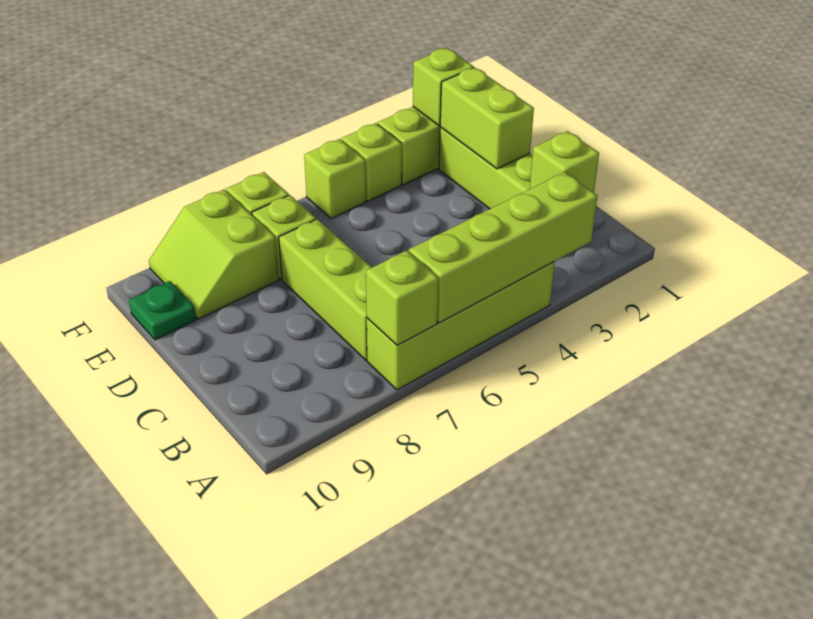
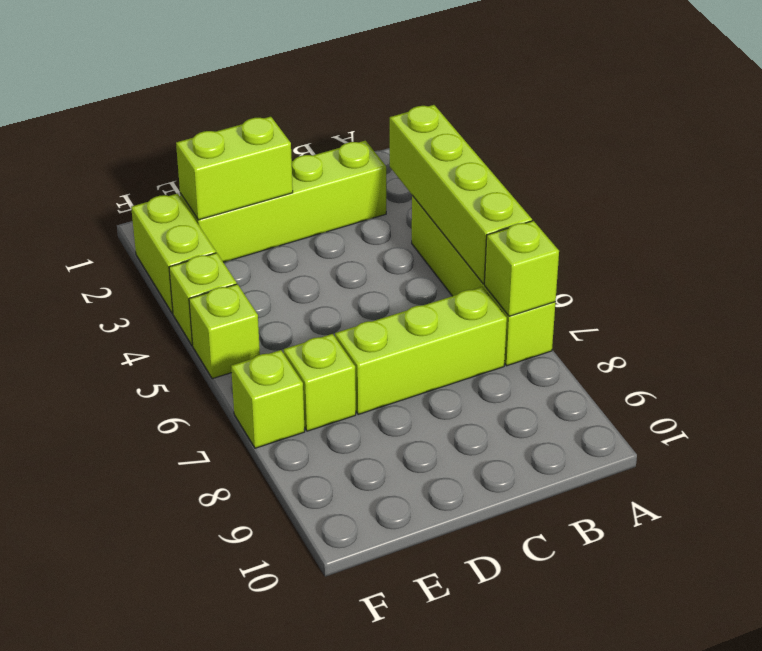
lime brick B2 level 2 -> none
lime slope E8:F9 level 1 top 8 -> none
green plate E10 level 1 -> none
lime brick F2 level 2 -> none

